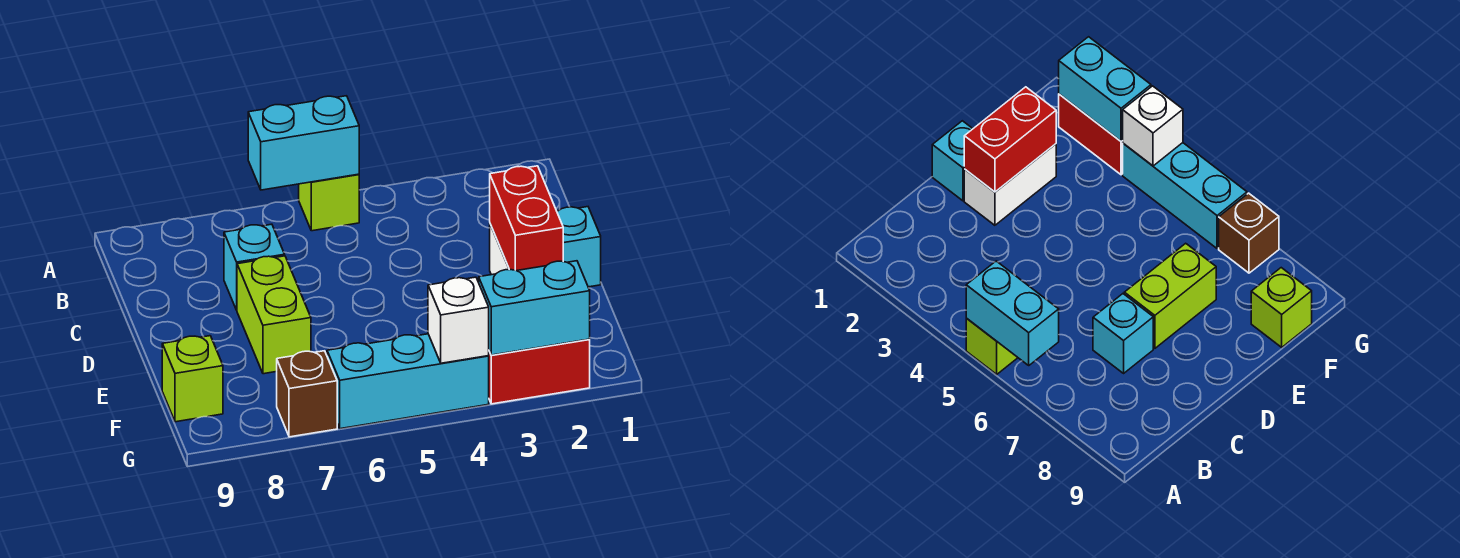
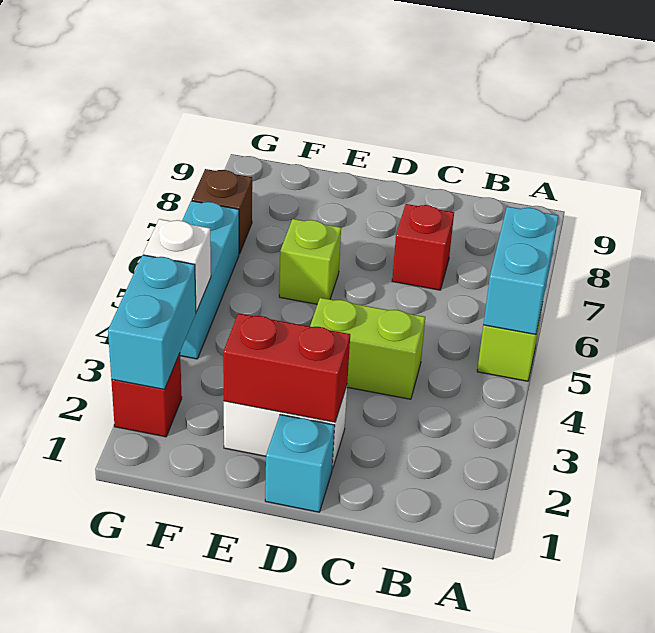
cyan brick C7 level 1 -> red brick C7 level 1
lime brick D7:E7 level 1 -> lime brick C4:D4 level 1
lime brick F9 level 1 -> lime brick E6 level 1
red brick G2:G3 level 1 -> red brick G2 level 1

